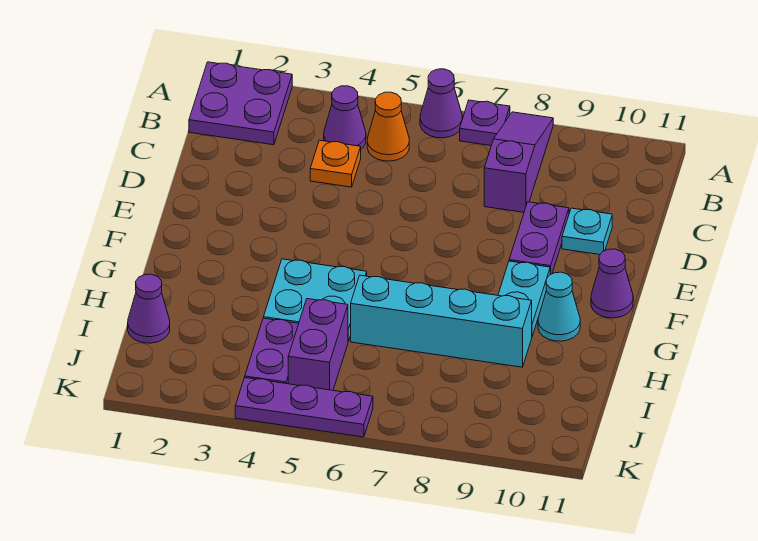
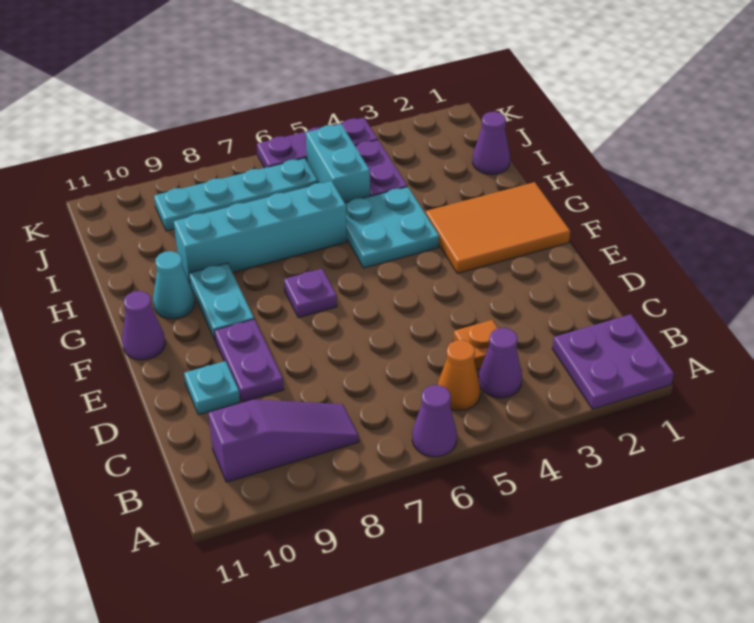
purple plate A7 level 1 -> purple plate F7 level 1
purple slope A8:C8 level 1 top C -> purple slope B8:B10 level 1 top 10
none -> orange tile F1:G3 level 1
purple brick I5:J5 level 1 -> cyan brick I5:J5 level 1
none -> cyan plate J6:J9 level 1

